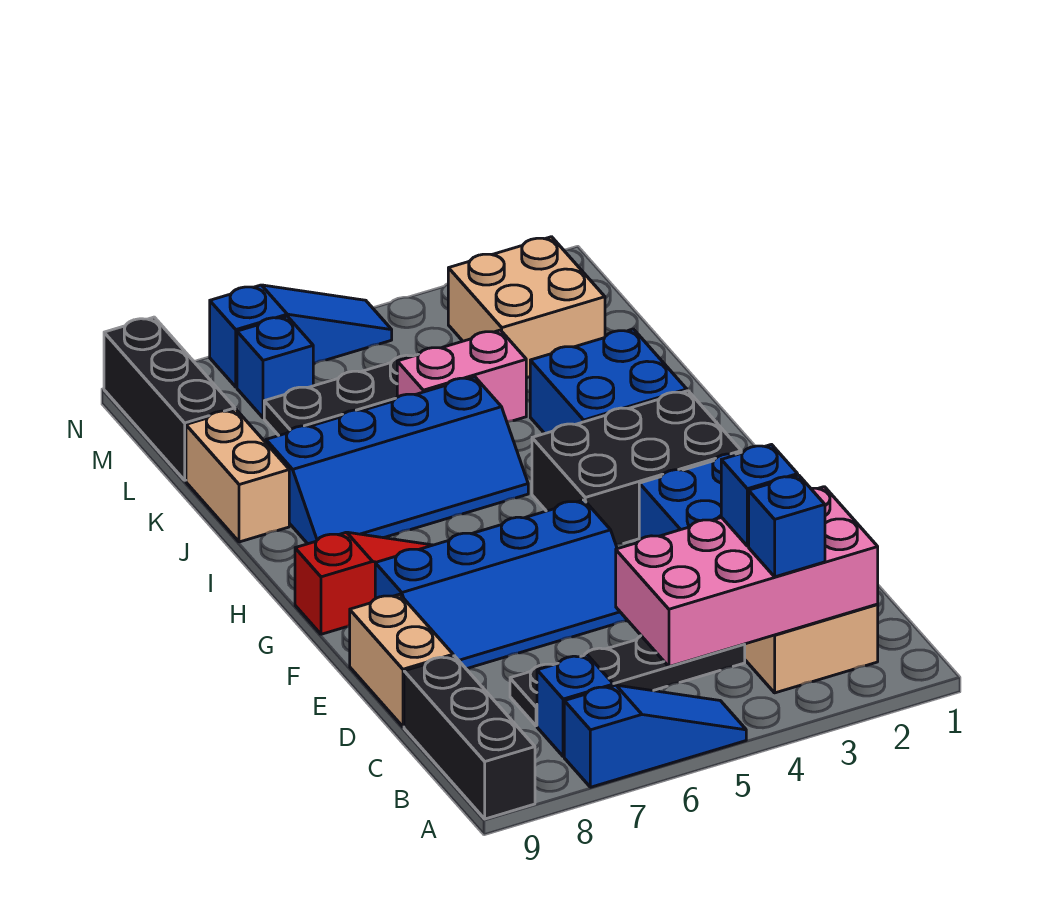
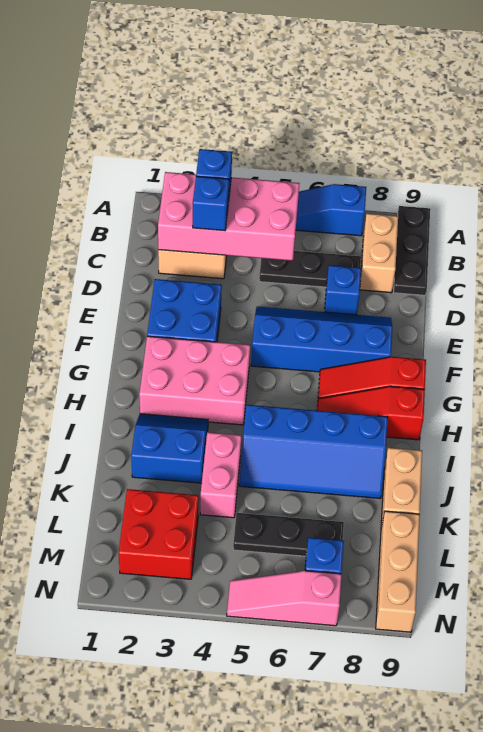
black brick A9:C9 level 1 -> black plate A9:C9 level 1
blue brick B7 level 1 -> blue brick D7 level 1
black plate C4:C7 level 1 -> black plate C5:C7 level 1
tan brick D9:E9 level 1 -> tan brick B8:C8 level 1
black brick G2:H4 level 1 -> pink brick G2:H4 level 1
none -> red slope H7:H9 level 1 top 9
blue brick I2:J3 level 1 -> blue slope I2:J3 level 1 top J
blue slope I5:J8 level 1 top J -> blue slope I5:J8 level 1 top I
pink brick K4:K5 level 1 -> pink brick J4:K4 level 1
tan brick L2:M3 level 1 -> red brick L2:M3 level 1
black brick L9:N9 level 1 -> tan brick L9:N9 level 1
blue slope N5:N7 level 1 top 7 -> pink slope N5:N7 level 1 top 7

